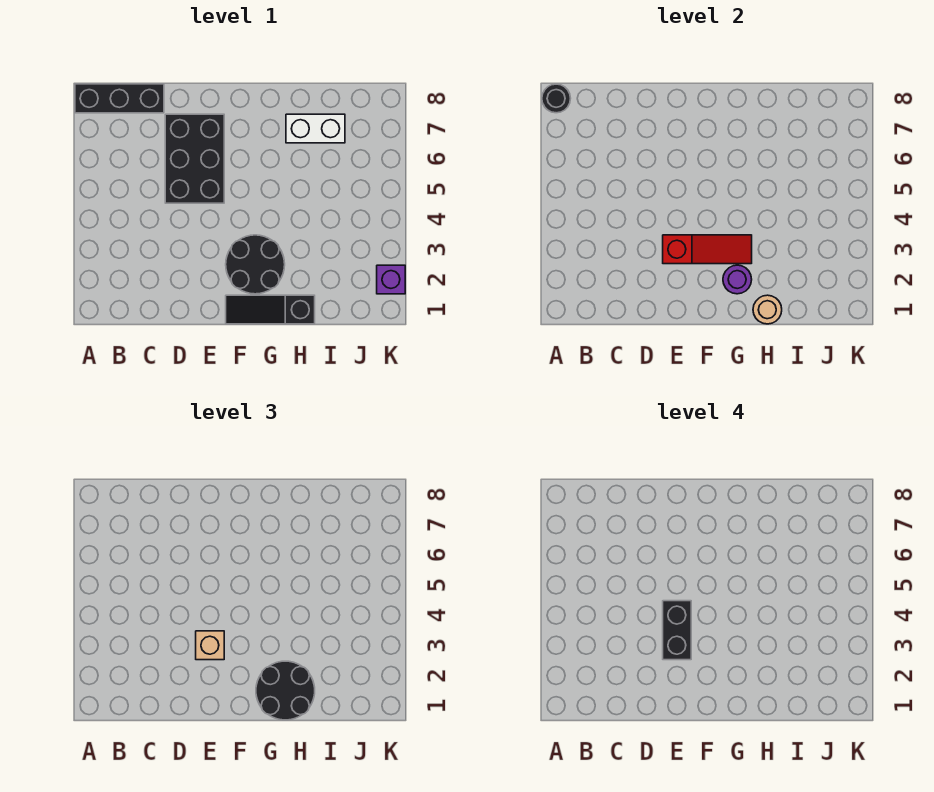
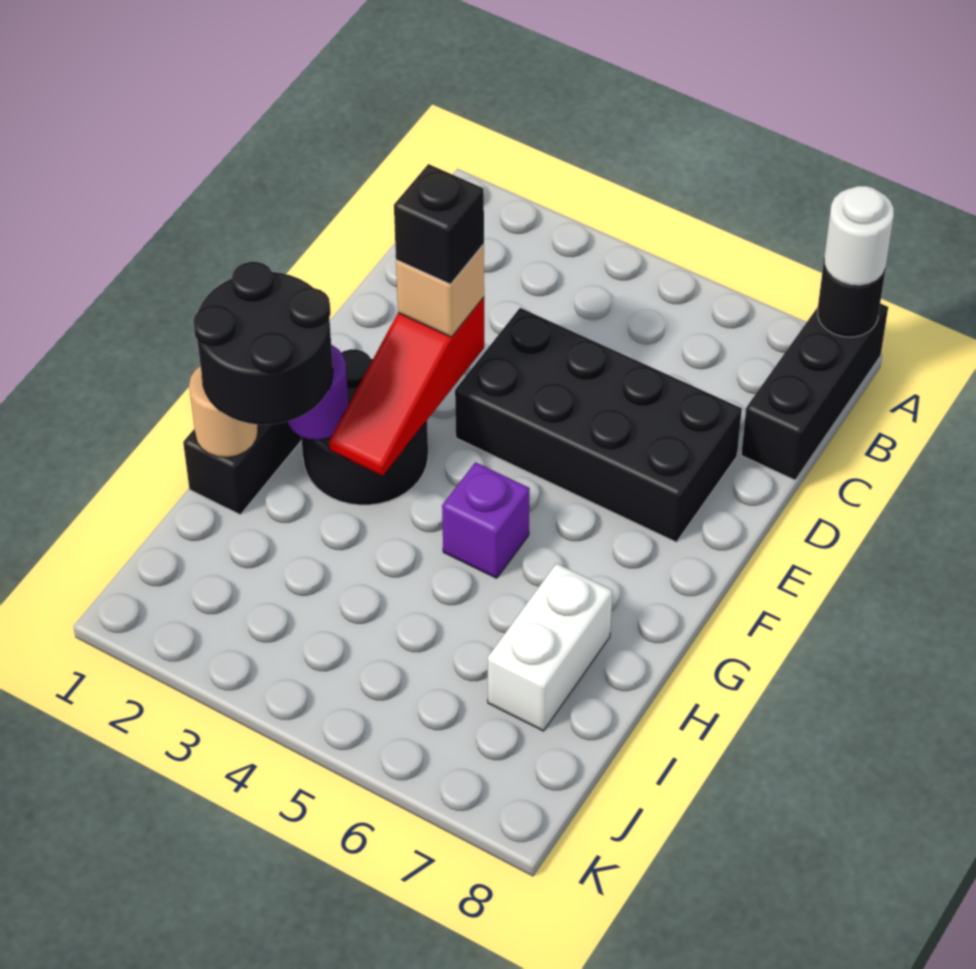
none -> white round brick A8 level 3
black brick D5:E7 level 1 -> black brick D4:E7 level 1
black brick E3:E4 level 4 -> black brick E3 level 4
purple brick K2 level 1 -> purple brick G5 level 1

